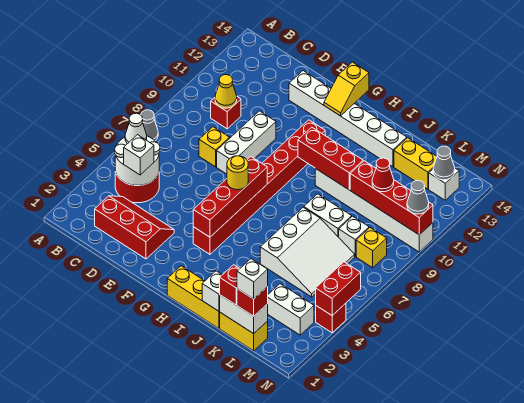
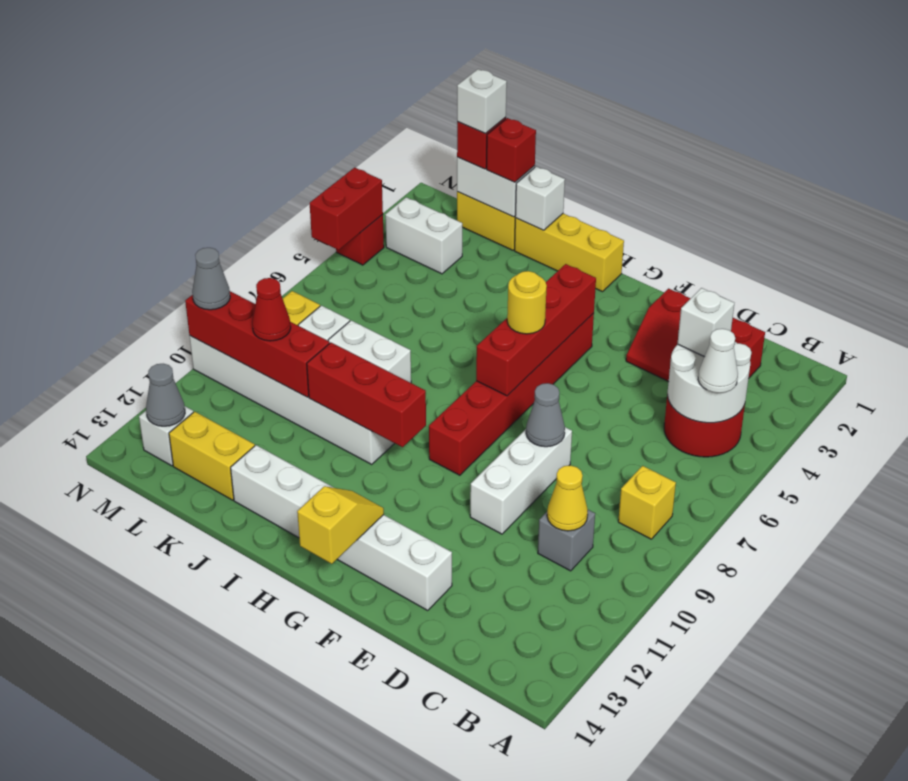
grey cone A7 level 1 -> grey cone E8 level 2
red brick C10 level 1 -> grey brick C10 level 1
yellow brick D8 level 1 -> yellow brick B8 level 1
red brick G4:G11 level 1 -> red brick G4:G9 level 1
white slope J5:L7 level 1 top J -> none

